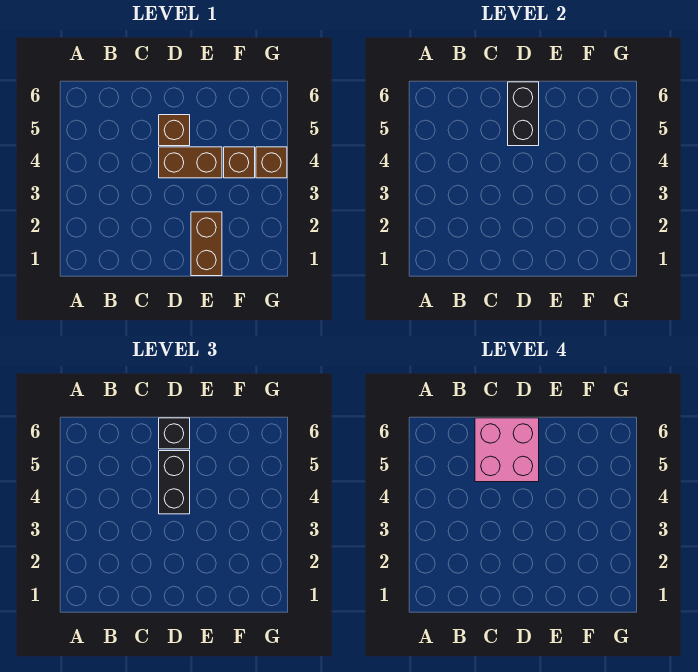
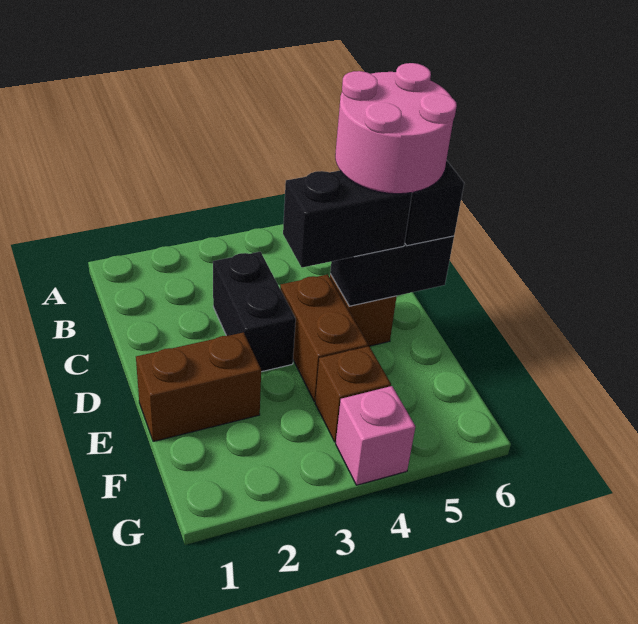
none -> black brick C3:D3 level 1
pink brick C5:D6 level 4 -> pink round brick C5:D6 level 4
brown brick G4 level 1 -> pink brick G4 level 1

